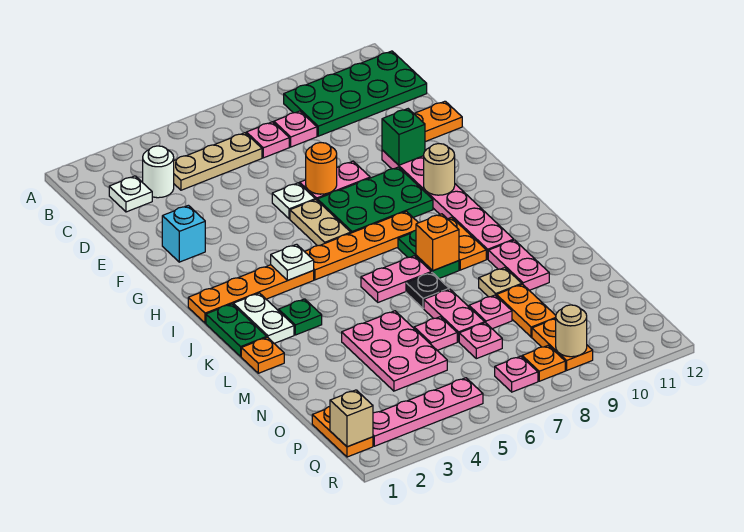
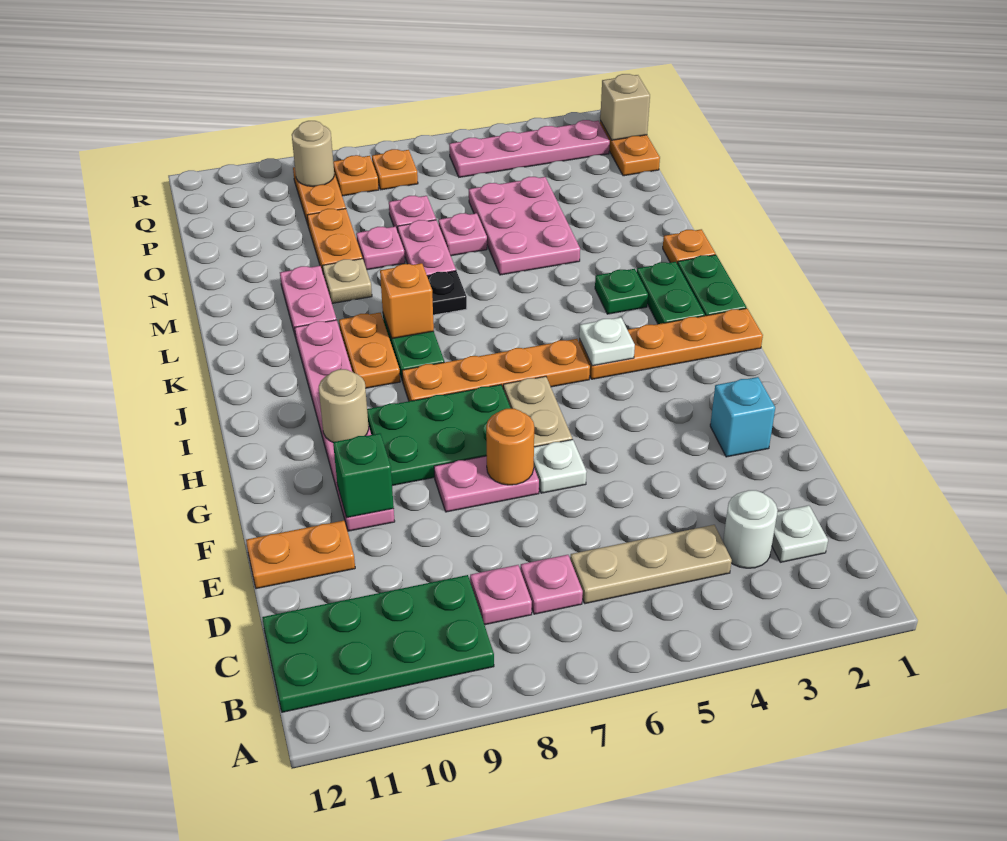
white plate J2:K2 level 1 -> green plate J2:K2 level 1
pink plate K6:K7 level 1 -> none
pink plate Q7 level 1 -> orange plate Q7 level 1

